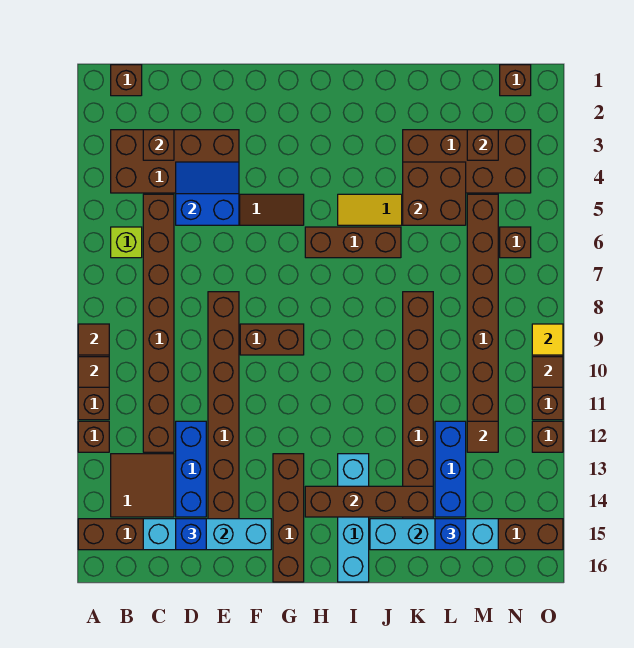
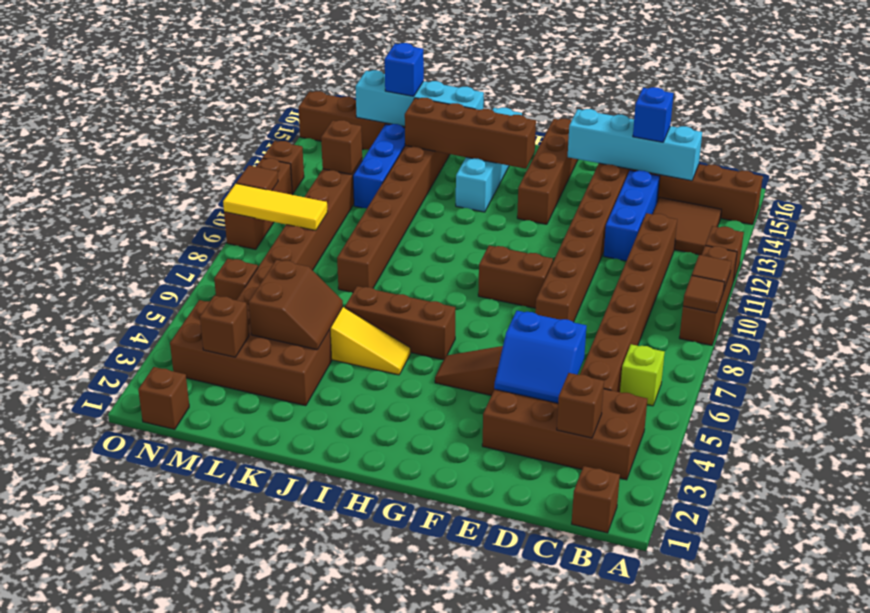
brown brick K4:L5 level 2 -> brown slope K4:L5 level 2 top L
brown tile M12 level 2 -> brown brick M12 level 2
yellow tile O9 level 2 -> yellow tile M9:O9 level 2

